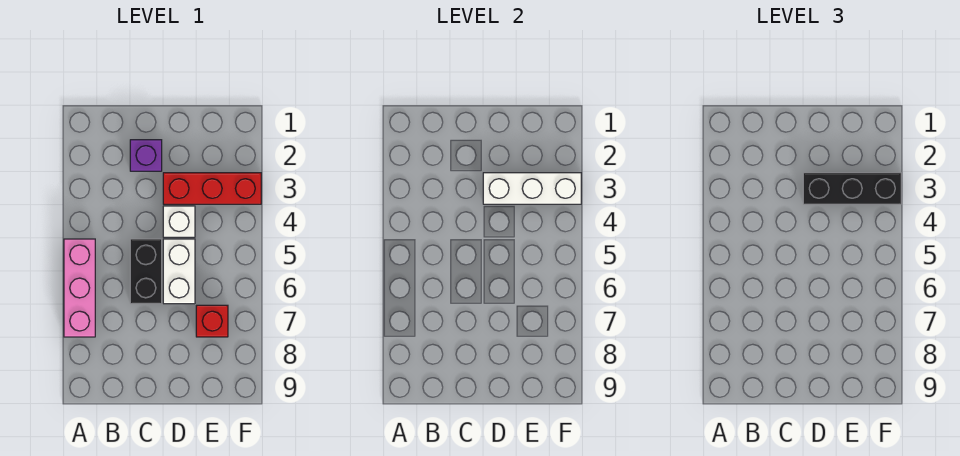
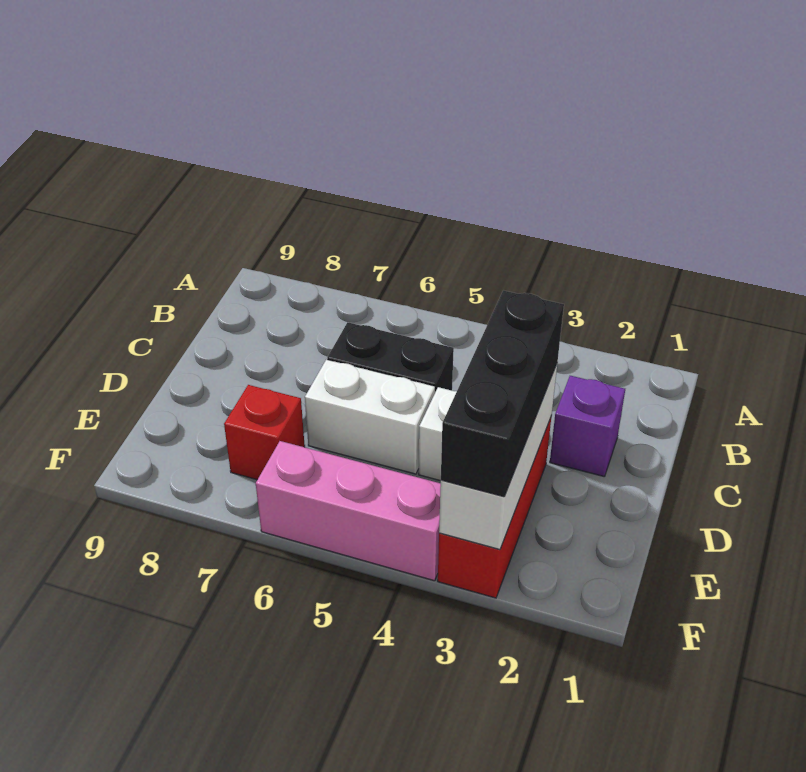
pink brick A5:A7 level 1 -> pink brick F4:F6 level 1

